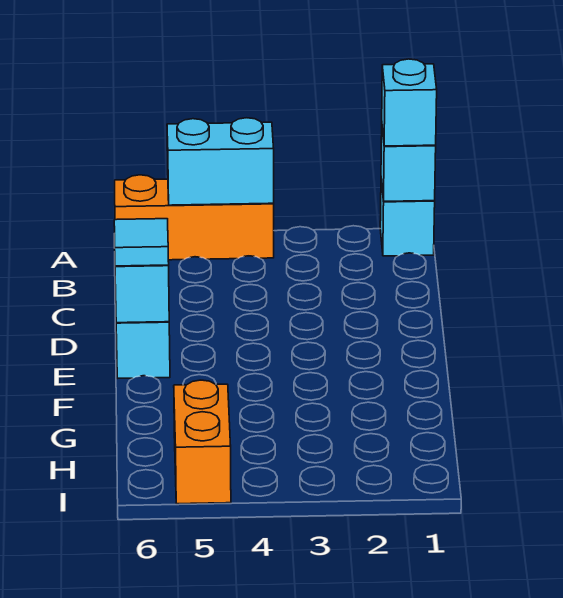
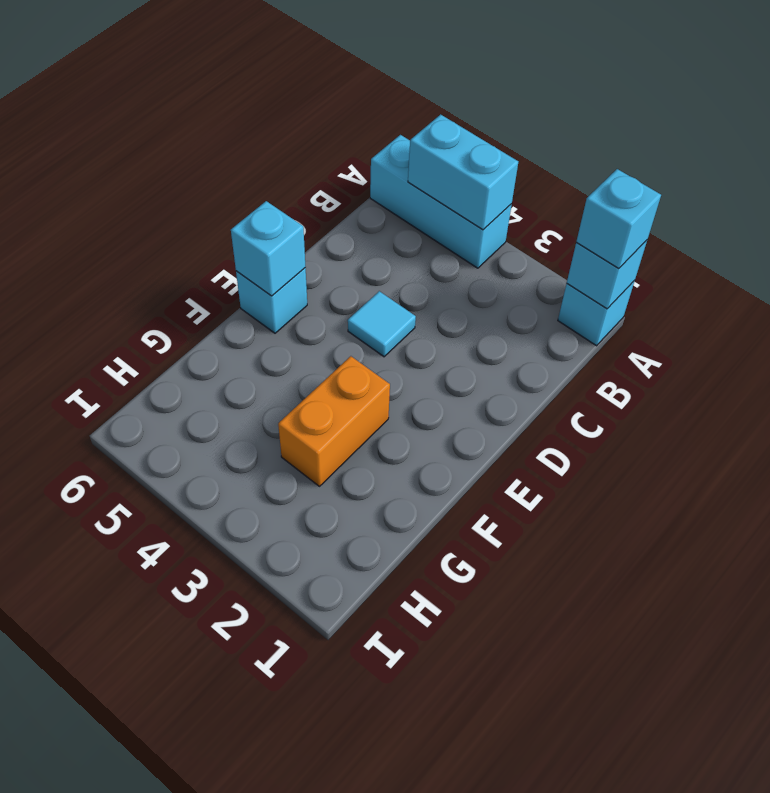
orange brick A4:A6 level 1 -> cyan brick A4:A6 level 1
cyan tile E6 level 3 -> cyan tile D4 level 1
orange brick H5:I5 level 1 -> orange brick F3:G3 level 1

